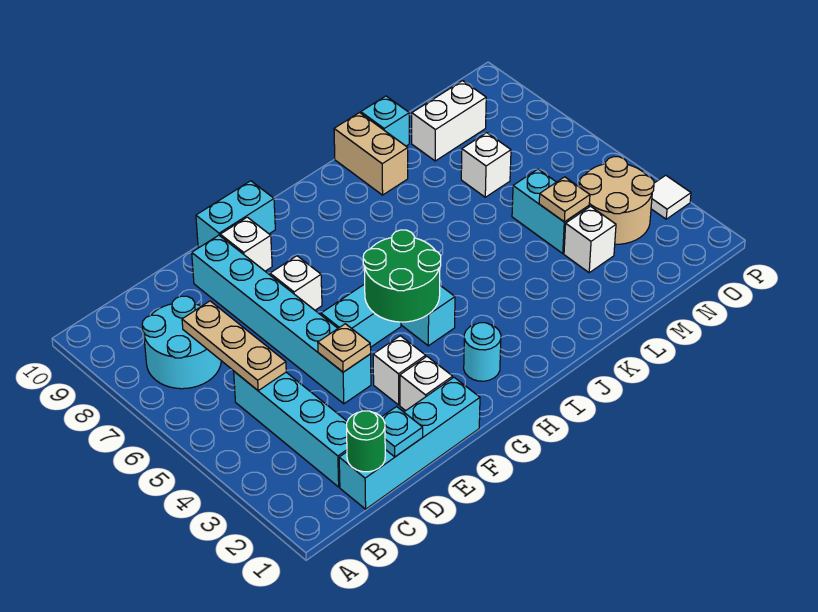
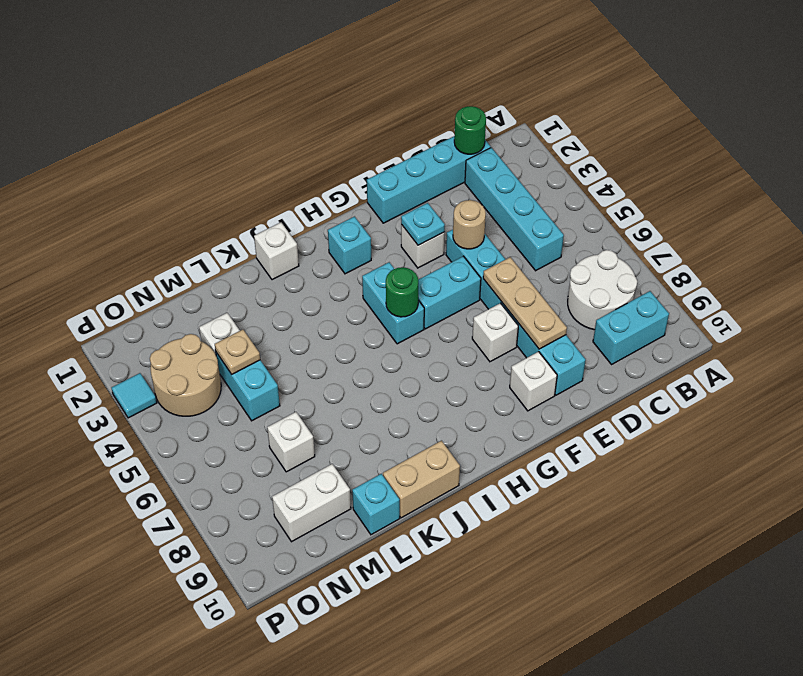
cyan round brick B7:C8 level 1 -> white round brick B7:C8 level 1
tan plate C5:C7 level 2 -> tan plate E6:E8 level 2
cyan plate D1 level 2 -> cyan plate F3 level 2
tan plate E4 level 2 -> tan round brick E4 level 2
white brick F2 level 1 -> white brick J1 level 1
cyan brick F10:G10 level 1 -> cyan brick B9:C9 level 1
green round brick G4:H5 level 2 -> green round brick H5 level 2
cyan round brick H2 level 1 -> cyan brick H2 level 1
tan brick K9:K10 level 1 -> tan brick J10:K10 level 1
white tile P3 level 1 -> cyan tile P3 level 1

